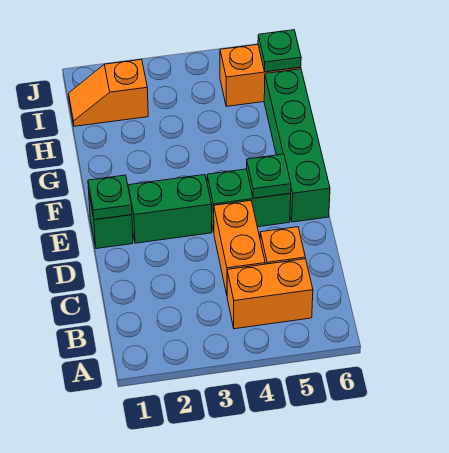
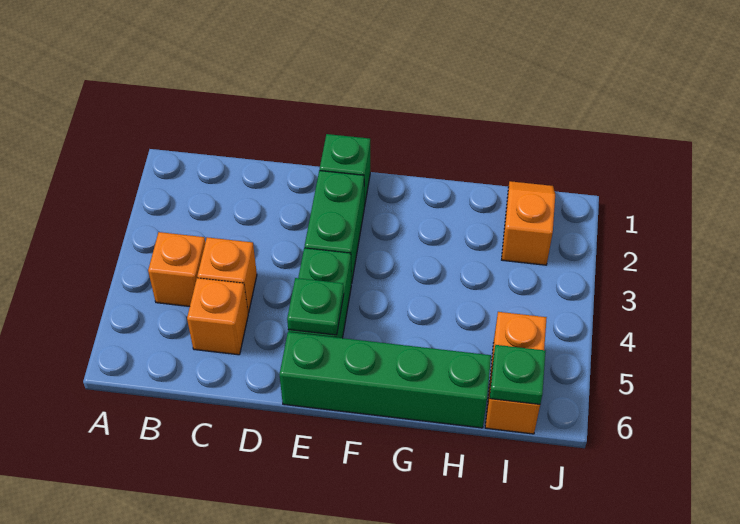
orange brick B4:B5 level 1 -> orange brick B4 level 1
orange brick C4:D4 level 1 -> orange brick C4 level 1
green plate E1 level 2 -> none

